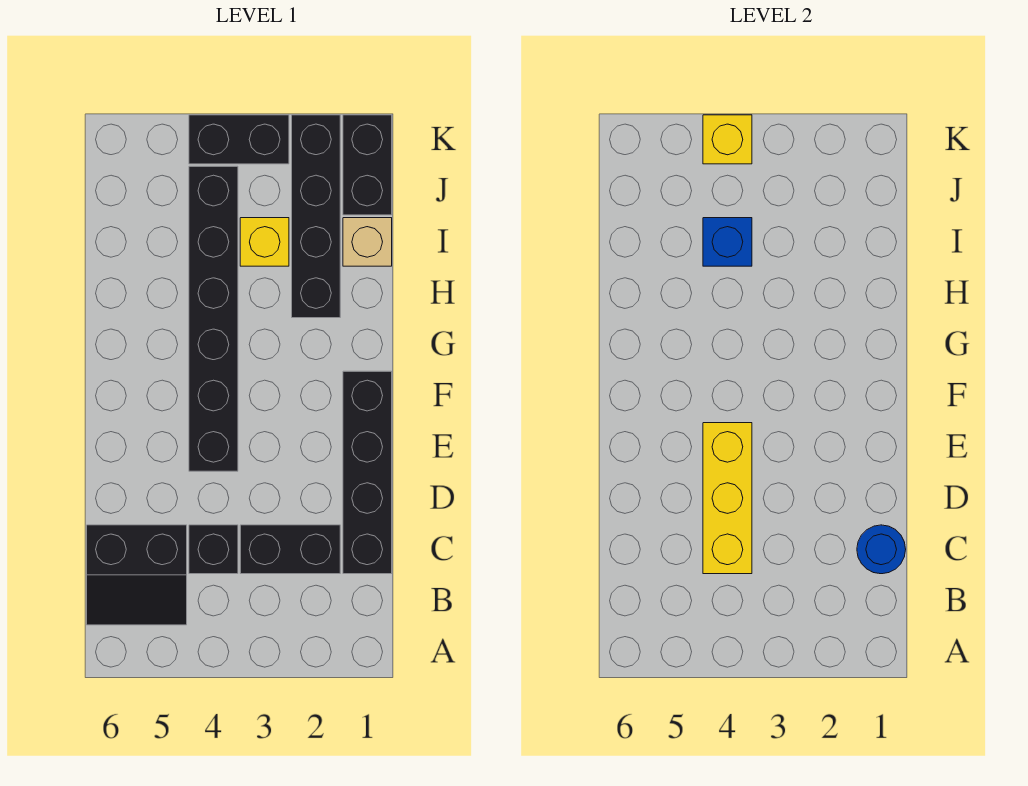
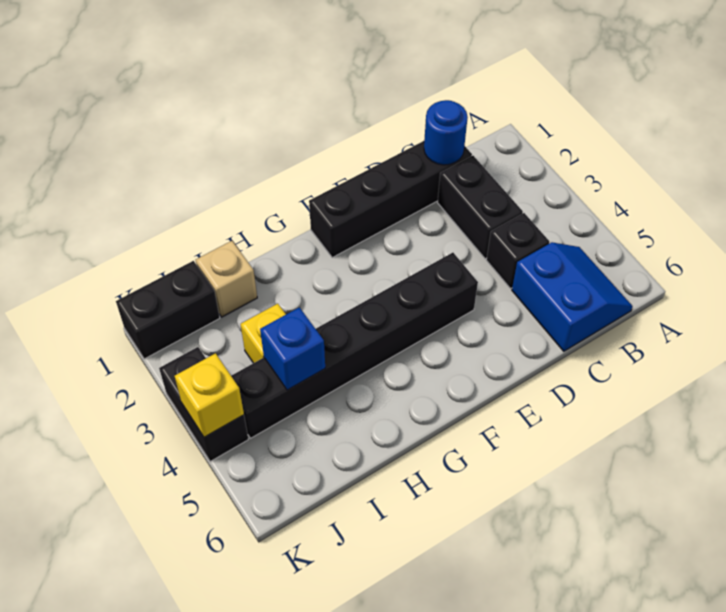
black slope B5:C6 level 1 top C -> blue slope B5:C6 level 1 top C
yellow brick C4:E4 level 2 -> none
black brick H2:K2 level 1 -> none

